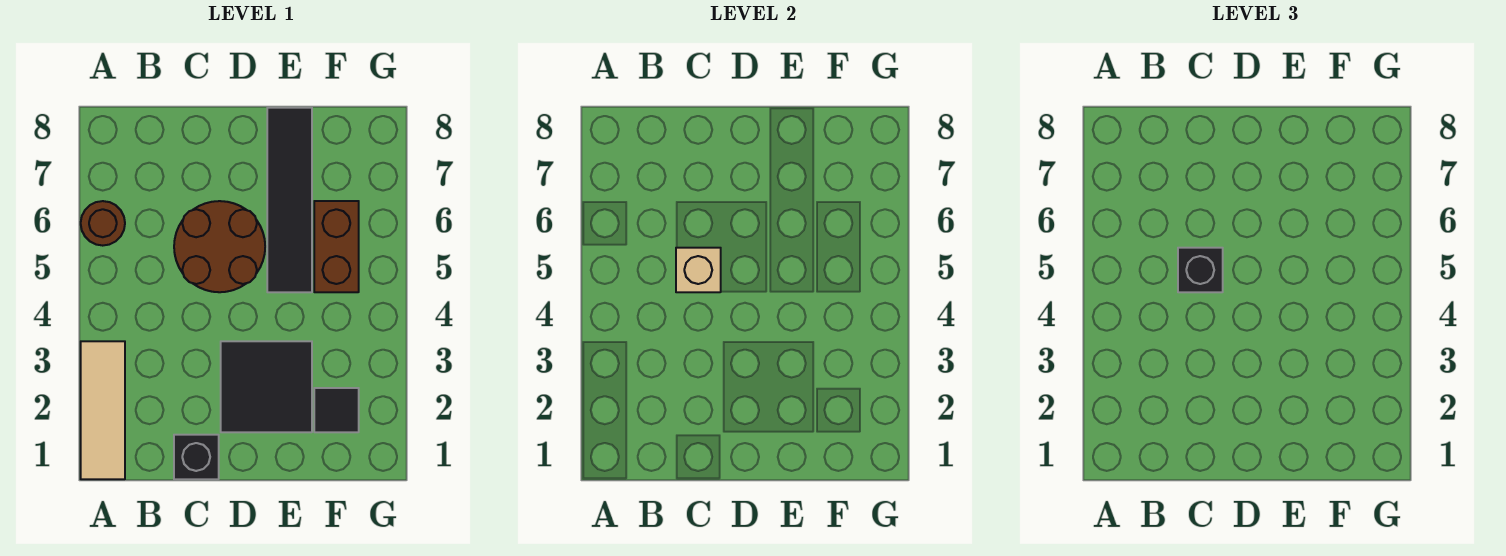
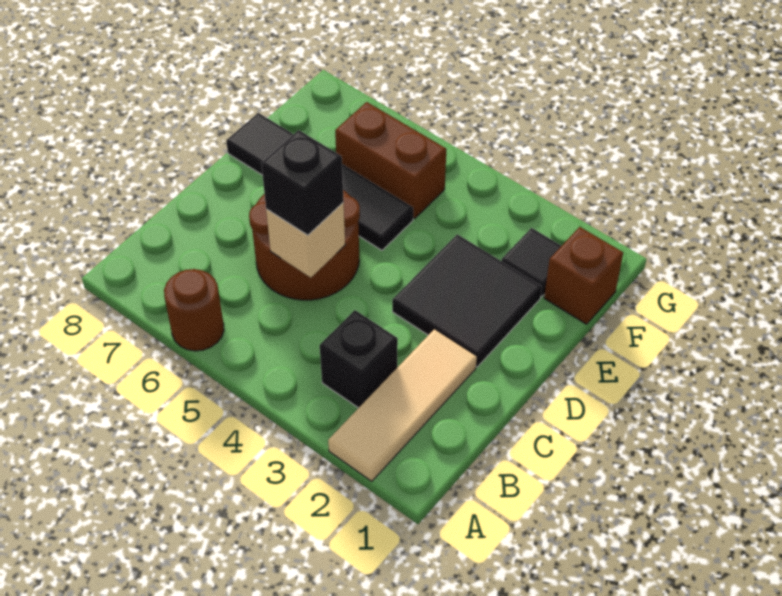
tan tile A1:A3 level 1 -> tan tile A2:C2 level 1
black brick C1 level 1 -> black brick B3 level 1
none -> brown brick F1 level 1

